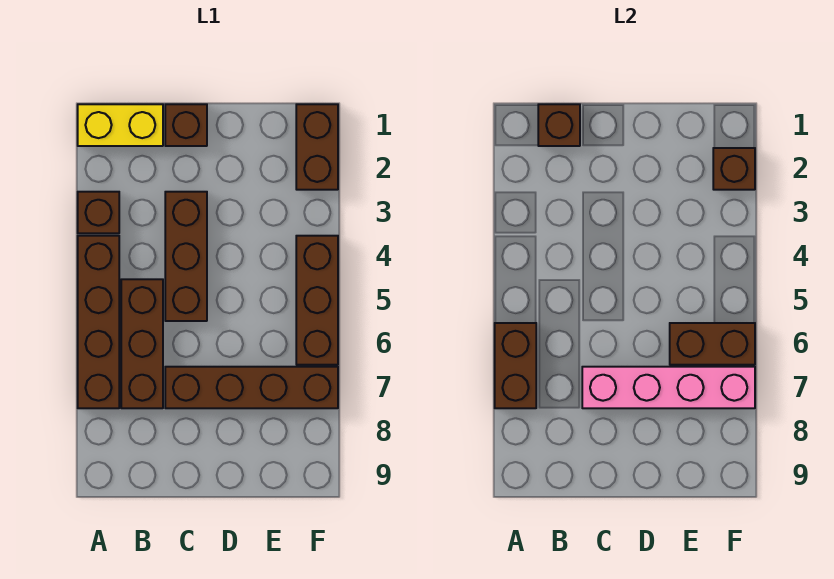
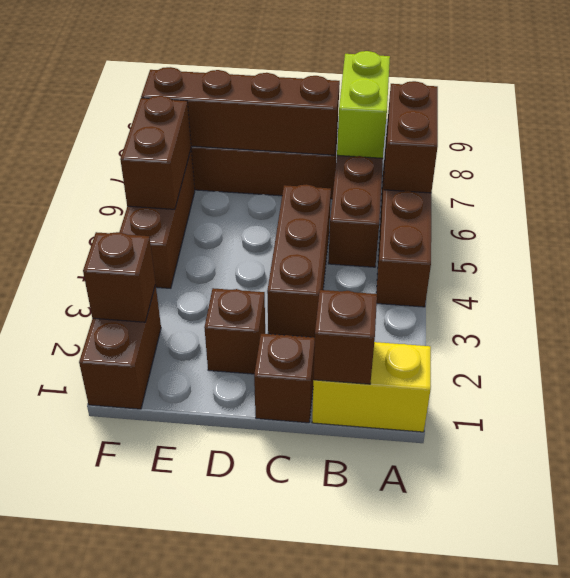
brown brick A3 level 1 -> brown brick D2 level 1
none -> lime brick B7:B8 level 2
pink brick C7:F7 level 2 -> brown brick C7:F7 level 2
brown brick E6:F6 level 2 -> brown brick F5:F6 level 2

